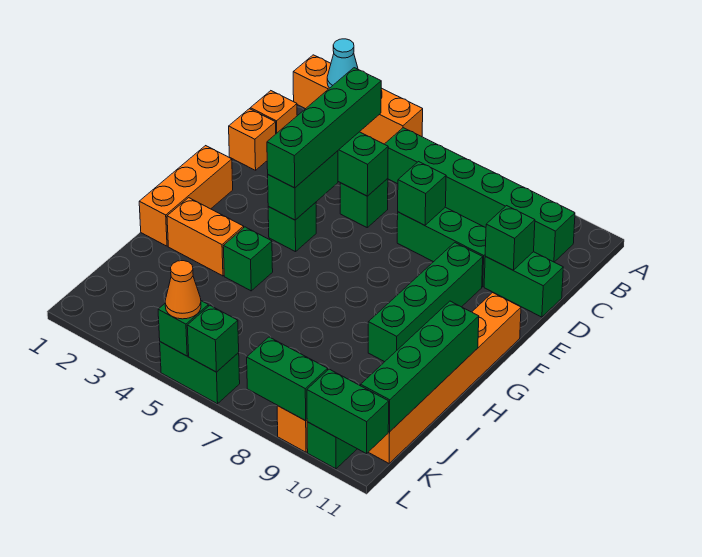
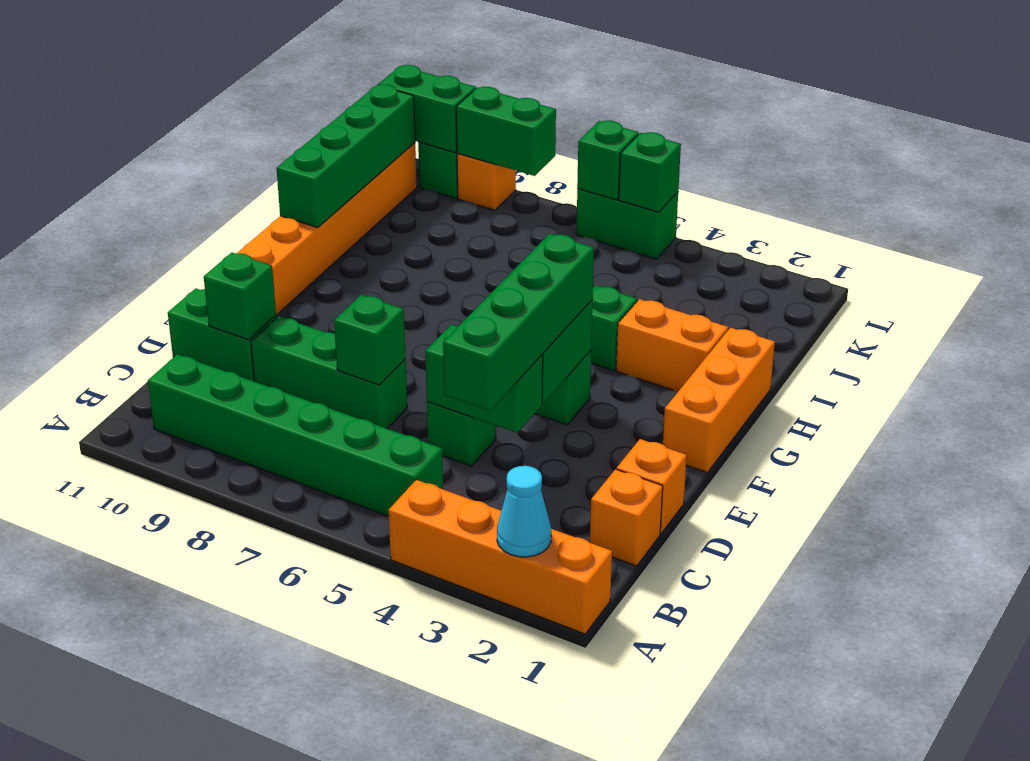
green brick E9:H9 level 1 -> none
orange cone L5 level 3 -> none

